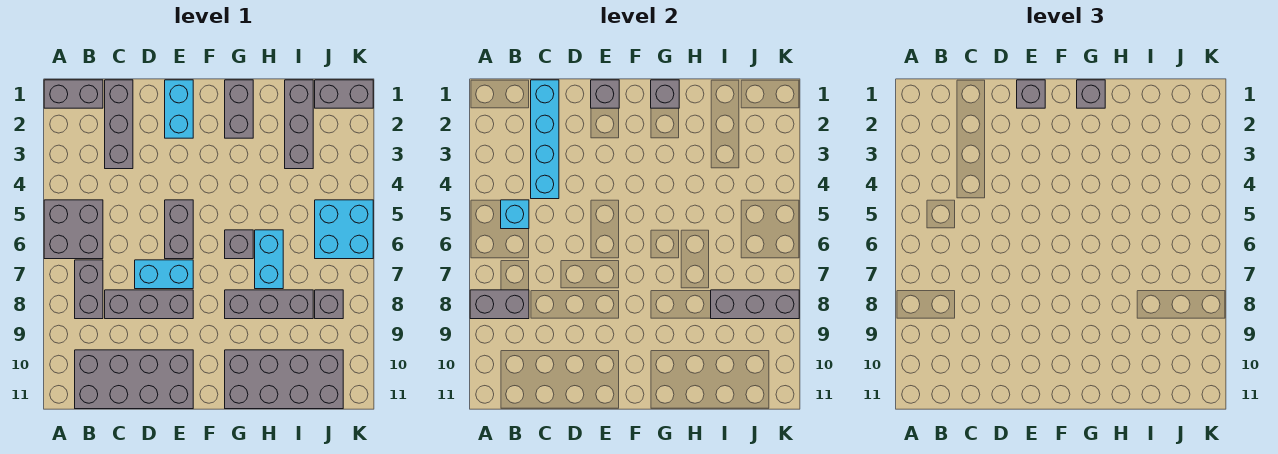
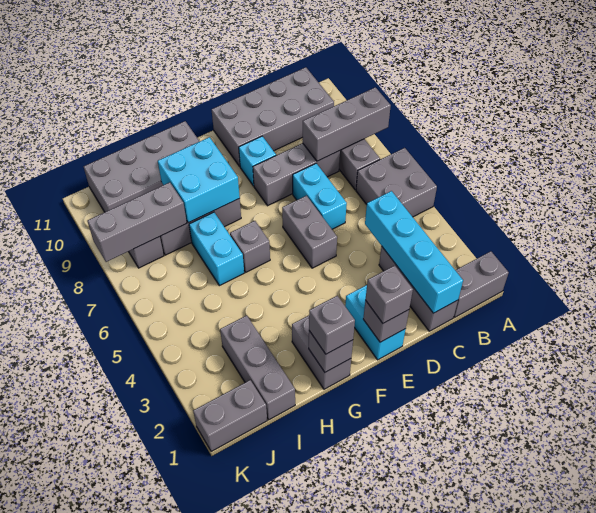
grey brick A8:B8 level 2 -> grey brick A8:C8 level 2
cyan brick B5 level 2 -> cyan brick E9 level 1
cyan brick D7:E7 level 1 -> cyan brick D6:D7 level 1
cyan brick J5:K6 level 1 -> cyan brick G8:H9 level 2

